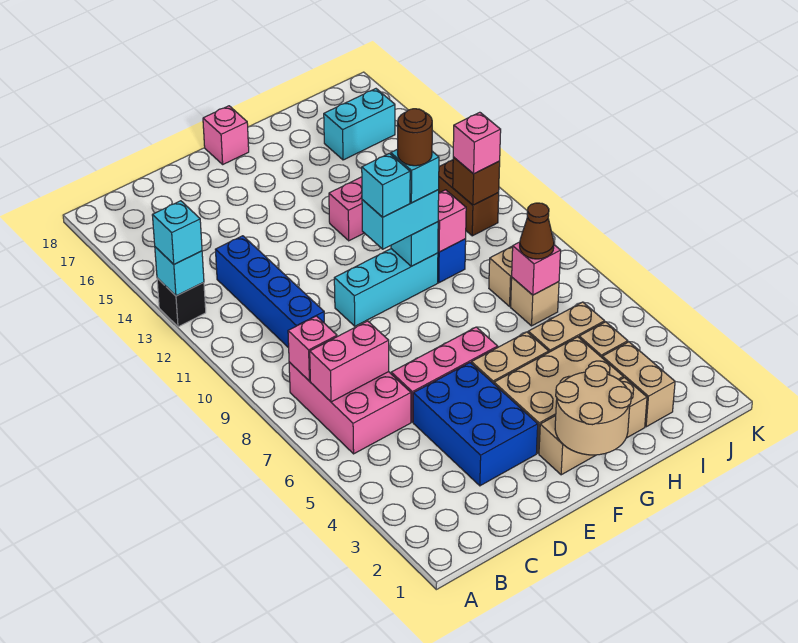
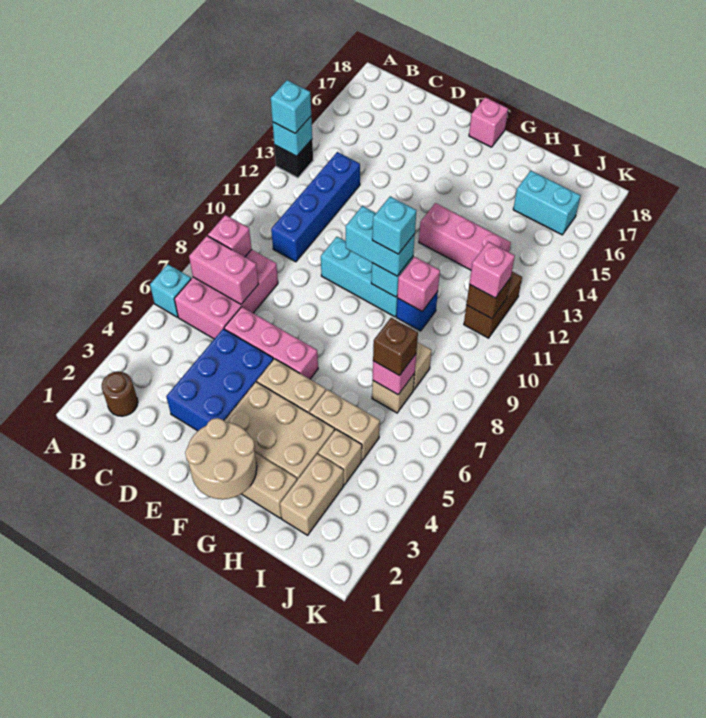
cyan brick F10 level 4 -> cyan brick A6 level 1
brown round brick G10 level 5 -> brown round brick B2 level 1
brown cone I7 level 3 -> brown brick I7 level 3

